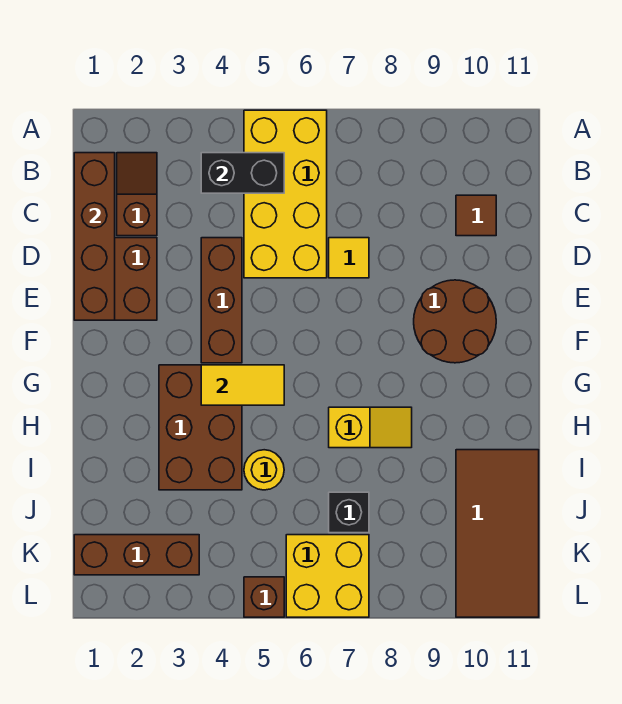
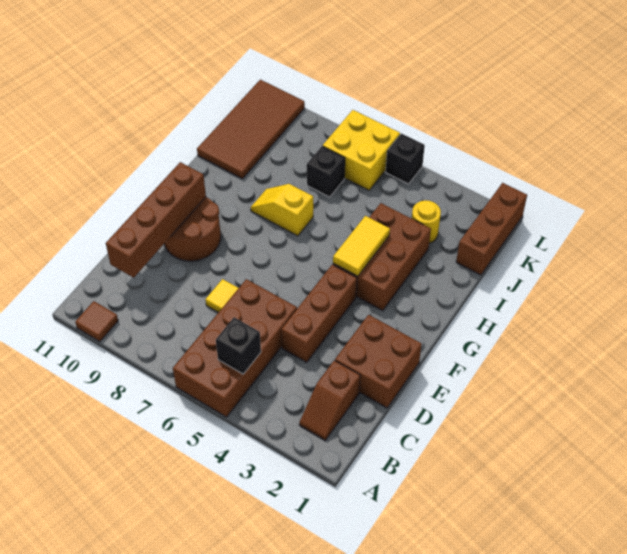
yellow brick A5:D6 level 1 -> brown brick A5:D6 level 1
brown brick B1:E1 level 2 -> brown brick C10:F10 level 2
black brick B4:B5 level 2 -> black brick B5 level 2
brown tile C10 level 1 -> brown tile A10 level 1
yellow tile G4:G5 level 2 -> yellow tile G4:H4 level 2
yellow round brick I5 level 1 -> yellow round brick J3 level 1
brown brick K1:K3 level 1 -> brown brick J1:L1 level 1
brown brick L5 level 1 -> black brick L5 level 1

